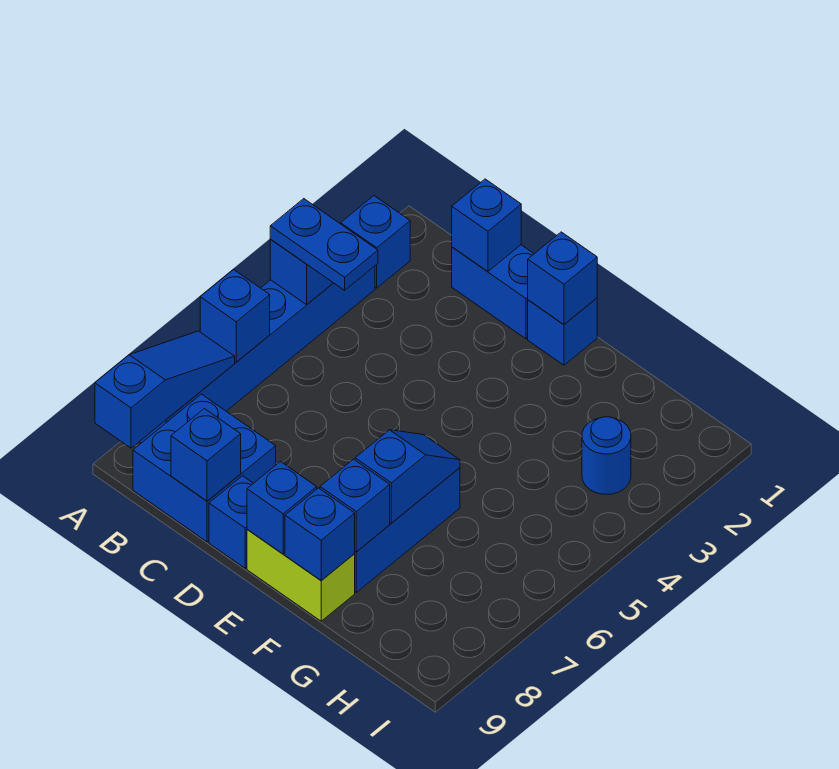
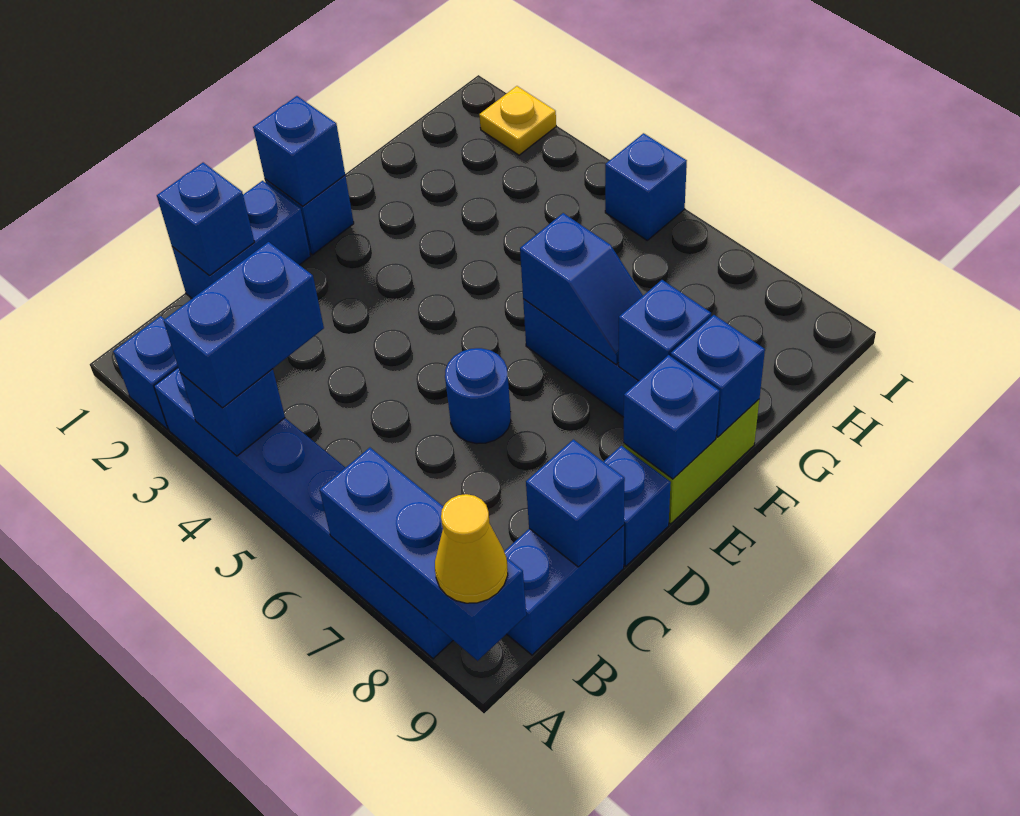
blue plate A4:B4 level 3 -> blue brick A4:B4 level 3
blue brick A6 level 2 -> blue brick I5 level 1
blue slope A7:A9 level 2 top 9 -> blue brick A7:A9 level 2
none -> yellow cone A9 level 3
blue brick B8:C9 level 1 -> blue brick B9:C9 level 1
blue slope F6:F7 level 2 top 7 -> blue slope F6:F7 level 2 top 6
blue round brick H3 level 1 -> blue round brick D6 level 1
none -> yellow plate I2 level 1

